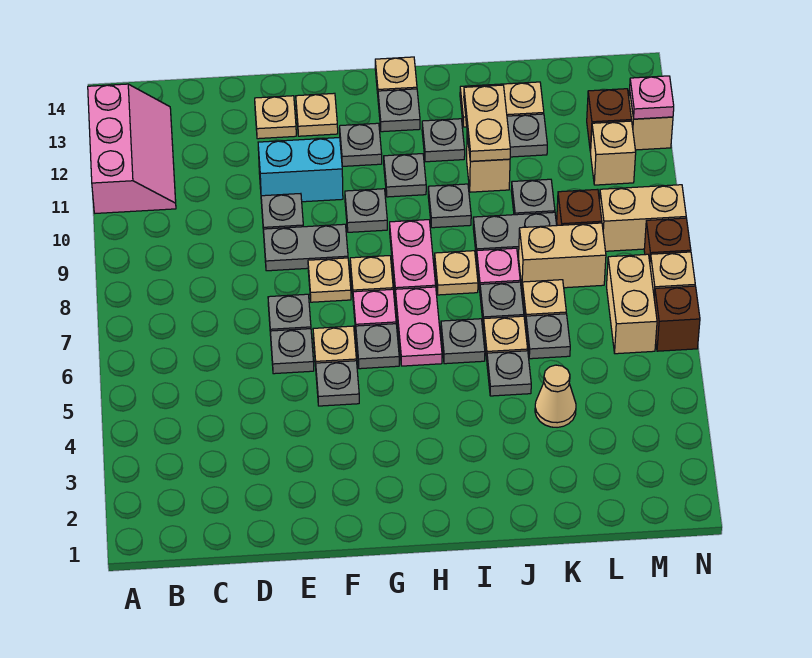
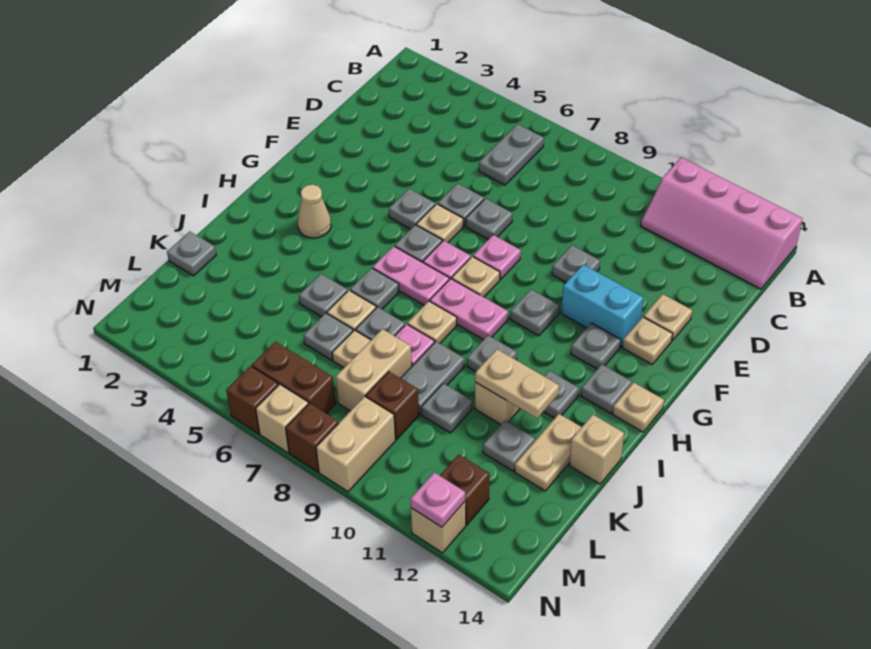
pink slope A11:B13 level 1 top A -> pink slope A11:B14 level 1 top A
grey plate E9:F9 level 1 -> grey plate B6:C6 level 1
cyan brick E11:F11 level 1 -> cyan brick F11:F12 level 1
tan plate F8 level 1 -> pink plate F8 level 1
grey plate H11 level 1 -> grey plate K1 level 1
tan cone K4 level 1 -> tan cone H3 level 1
tan brick M6:M7 level 1 -> brown brick M6:M7 level 1
tan brick M11 level 1 -> tan brick J14 level 1

